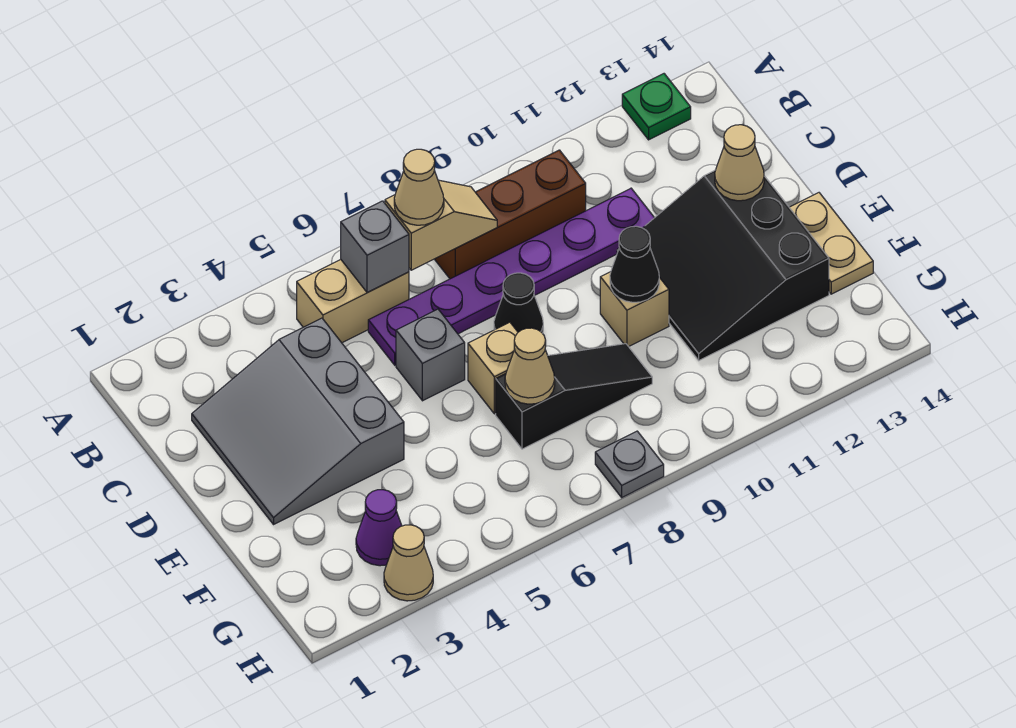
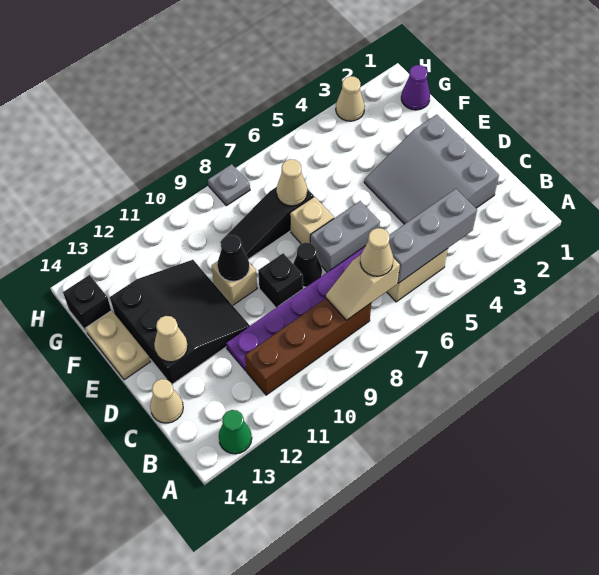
green plate A13 level 1 -> green cone A13 level 1
grey brick B6 level 2 -> grey brick B4:B6 level 2
brown brick B8:B10 level 1 -> brown brick B8:B11 level 1
grey slope C2:E4 level 1 top 4 -> grey slope C2:E4 level 1 top 2
none -> tan cone C14 level 1
grey brick D6 level 1 -> grey brick D6:D7 level 1
none -> black brick D9 level 1
purple cone G3 level 1 -> purple cone G1 level 1
none -> black brick G14 level 1

